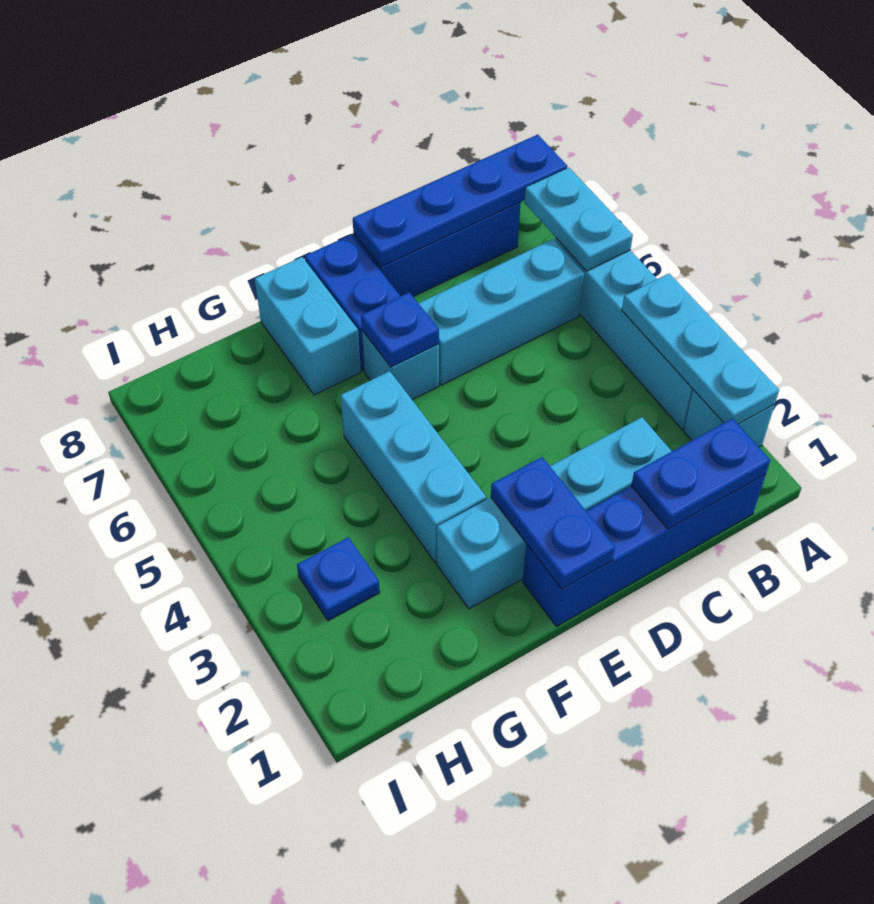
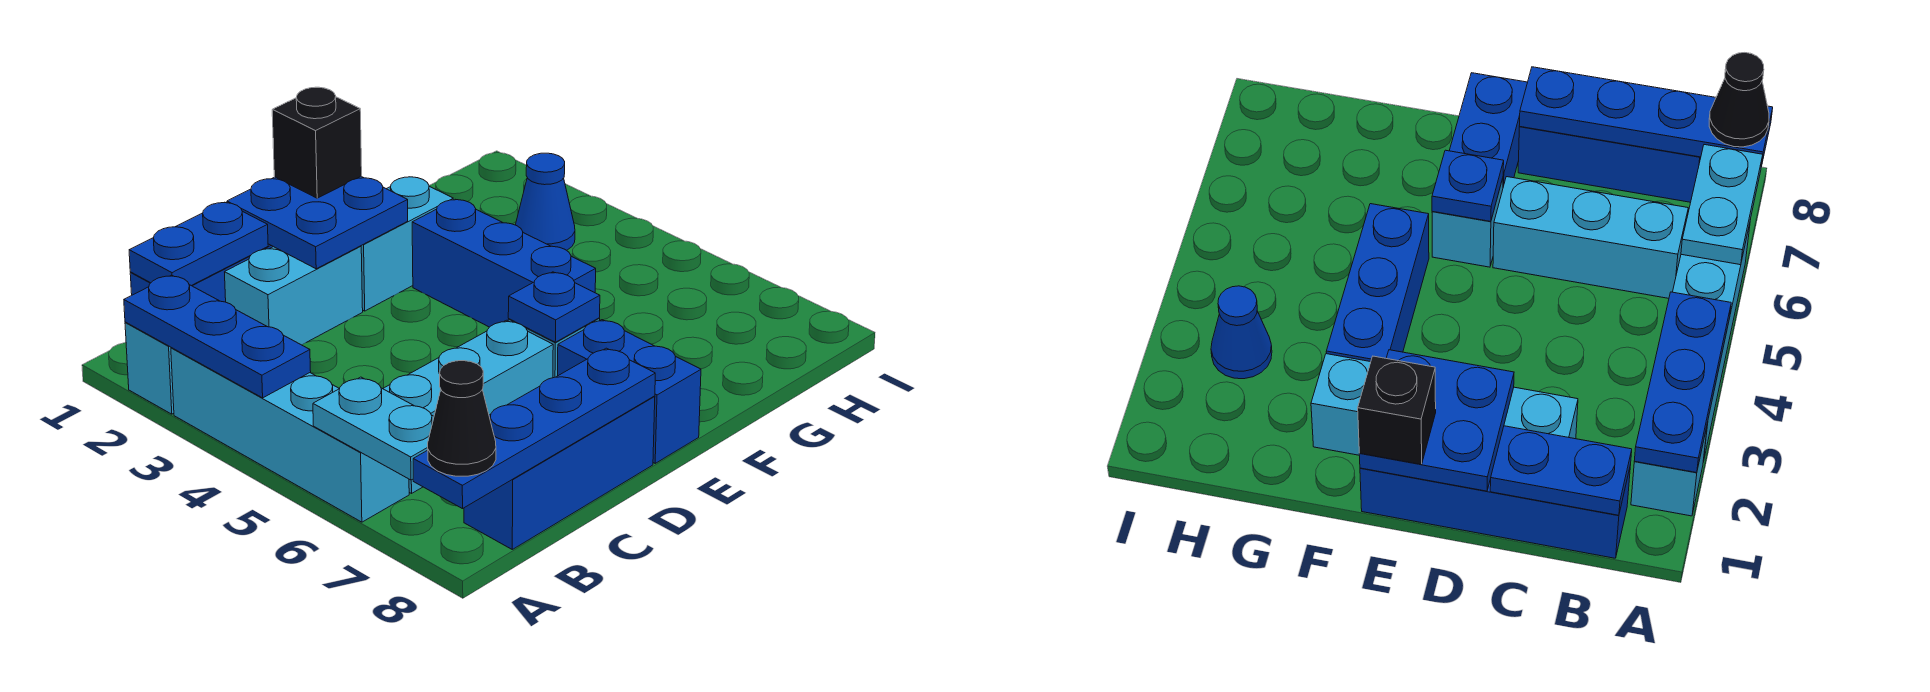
cyan plate A2:A4 level 2 -> blue plate A2:A4 level 2
none -> black cone A8 level 3
blue plate E1:E2 level 2 -> blue plate D1:E2 level 2
none -> black brick E1 level 3
cyan brick F3:F5 level 1 -> blue brick F3:F5 level 1
cyan brick F7:F8 level 1 -> none
blue plate H3 level 1 -> blue cone H3 level 1

